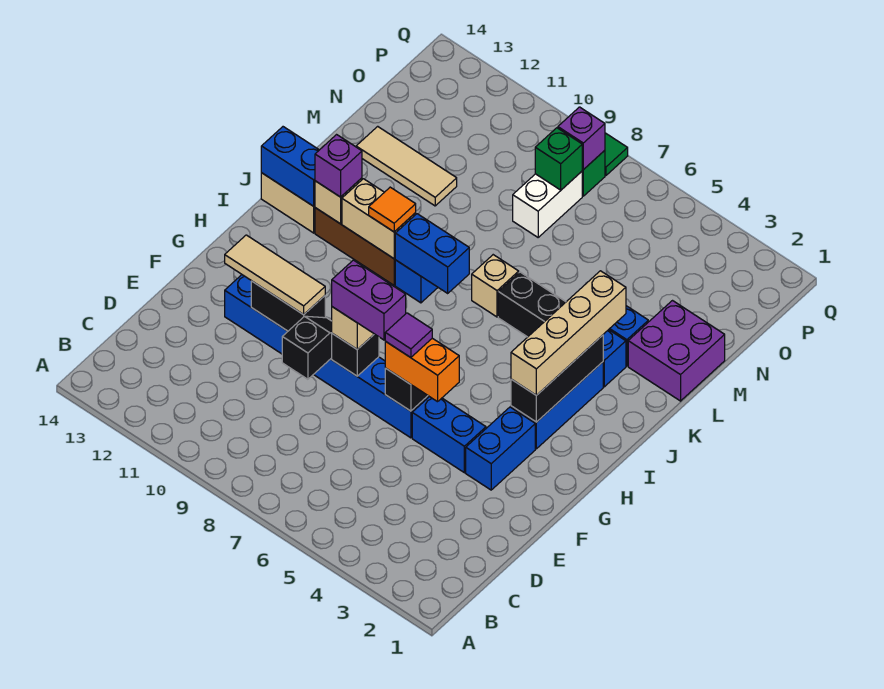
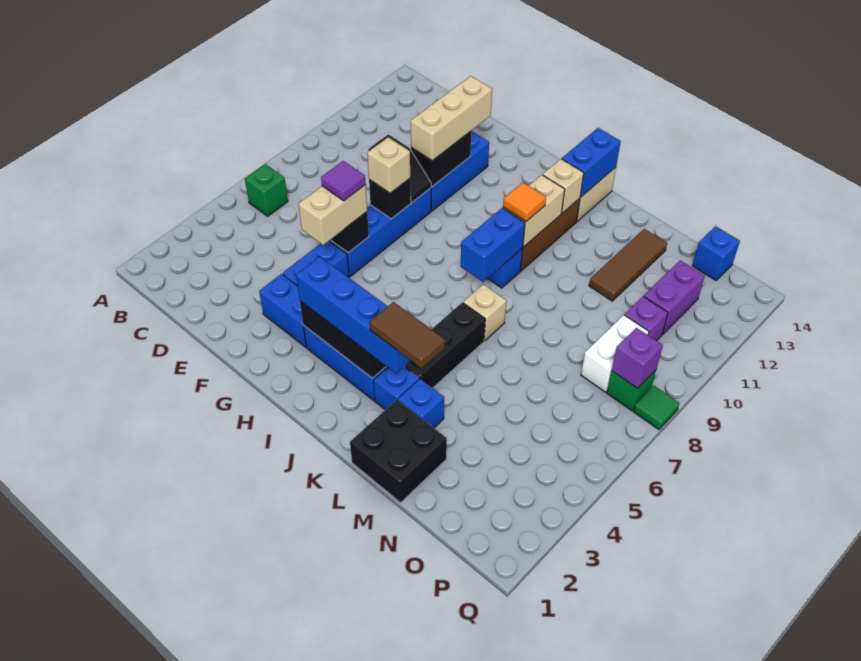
orange brick F5:F6 level 3 -> tan brick F5:F6 level 3
purple brick F7:F8 level 4 -> purple brick O11:O12 level 1
tan tile F10:F12 level 3 -> tan brick F10:F12 level 3
tan brick H3:K3 level 3 -> blue brick H3:K3 level 3
purple brick J12 level 3 -> purple brick O10 level 1
none -> brown tile K3:L3 level 4
purple brick L1:M2 level 1 -> black brick L1:M2 level 1
tan tile M11:M13 level 1 -> brown tile M11:M13 level 1
white brick N8:O8 level 1 -> white brick O8:O9 level 1
green brick O8 level 2 -> green brick B6 level 1
none -> blue brick O14 level 1

